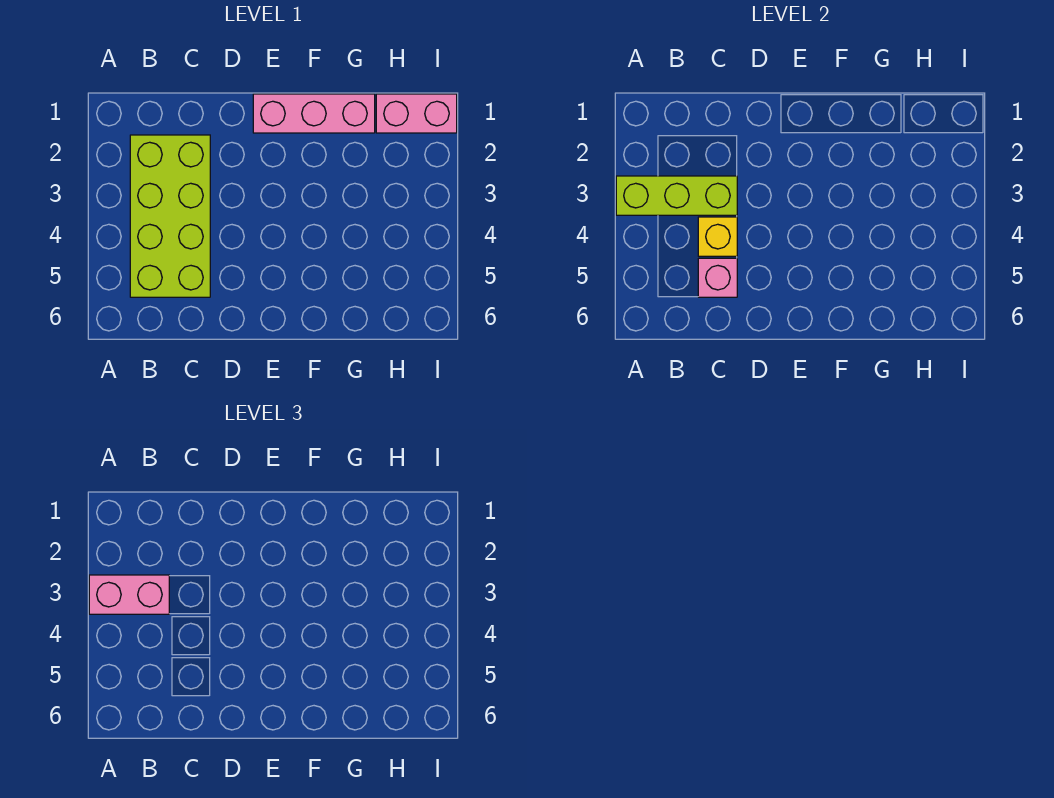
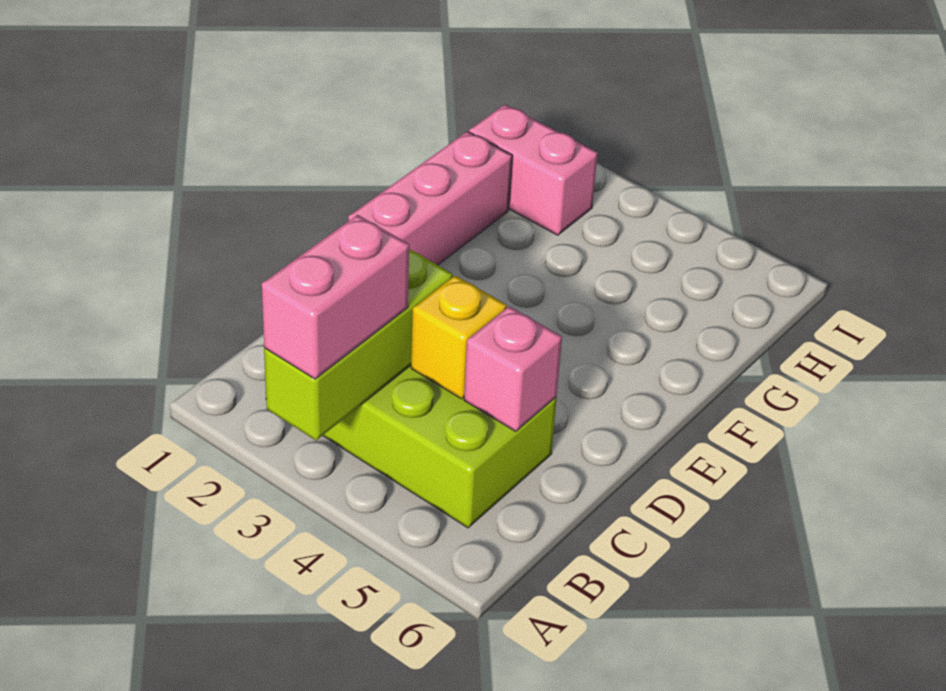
pink brick H1:I1 level 1 -> pink brick H1:H2 level 1

